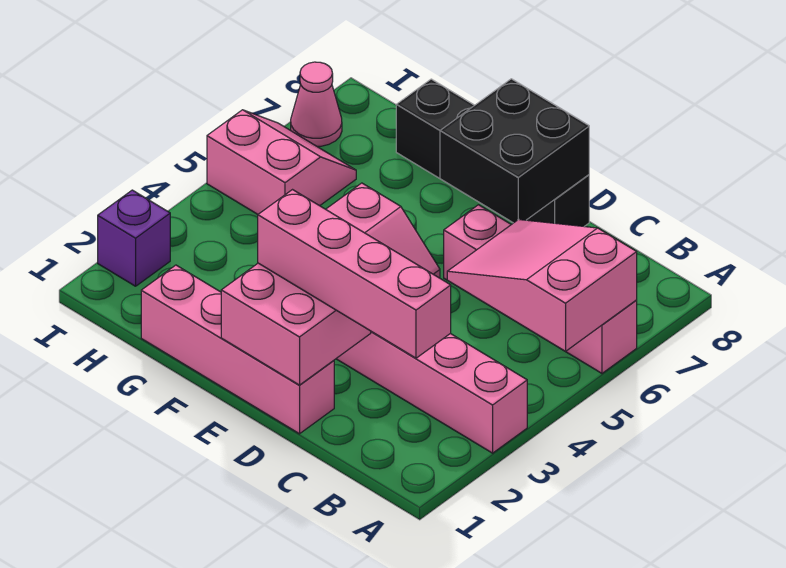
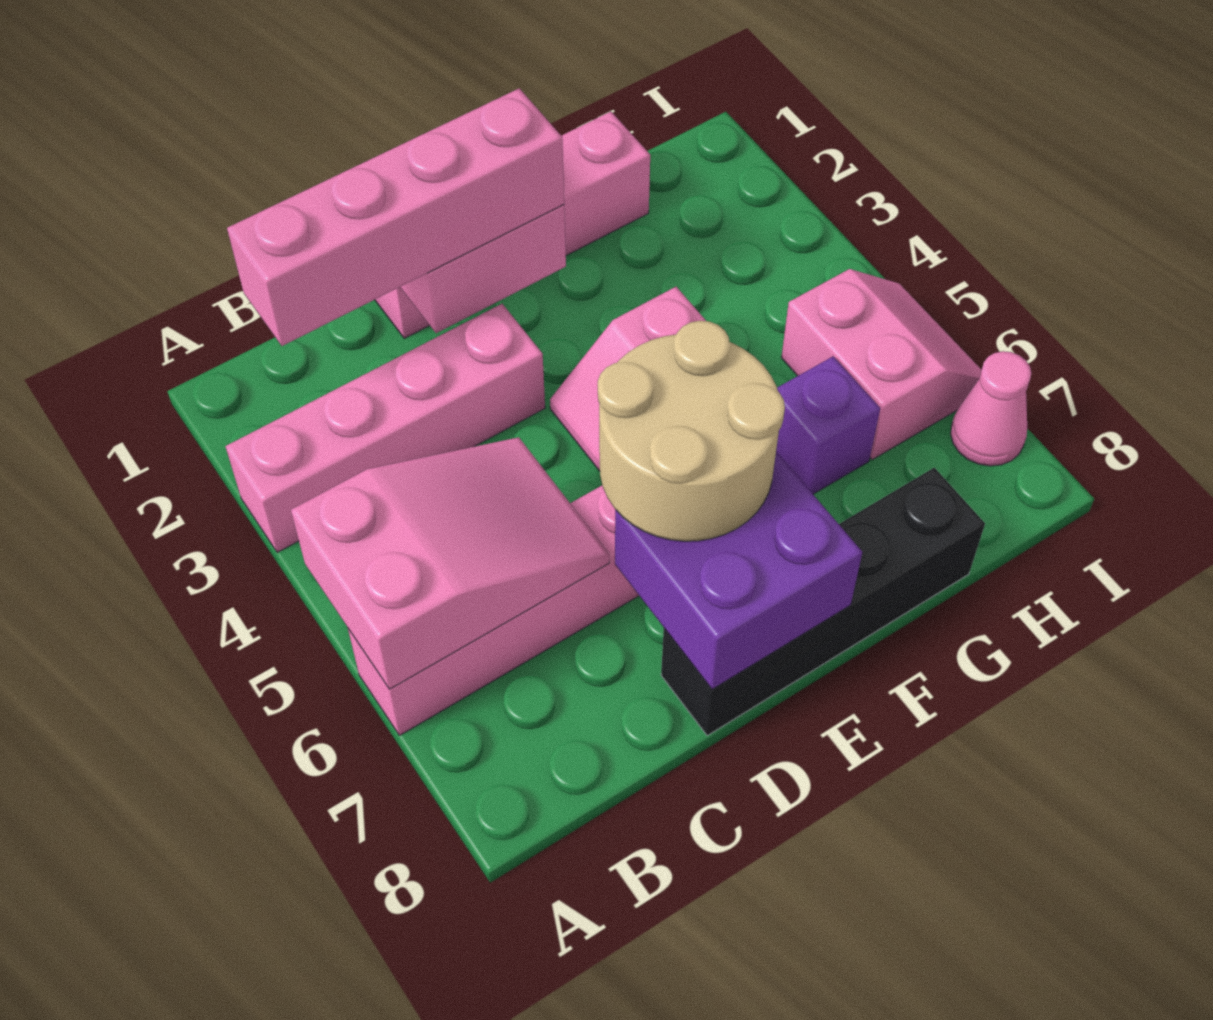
none -> tan round brick D6:E7 level 3
black brick D7:E8 level 2 -> purple brick D7:E8 level 2
pink slope H5:I6 level 1 top 5 -> pink slope H5:I6 level 1 top H
purple brick I2 level 1 -> purple brick G6 level 1

